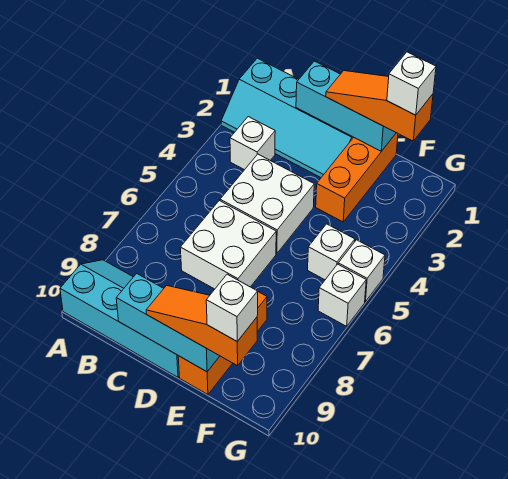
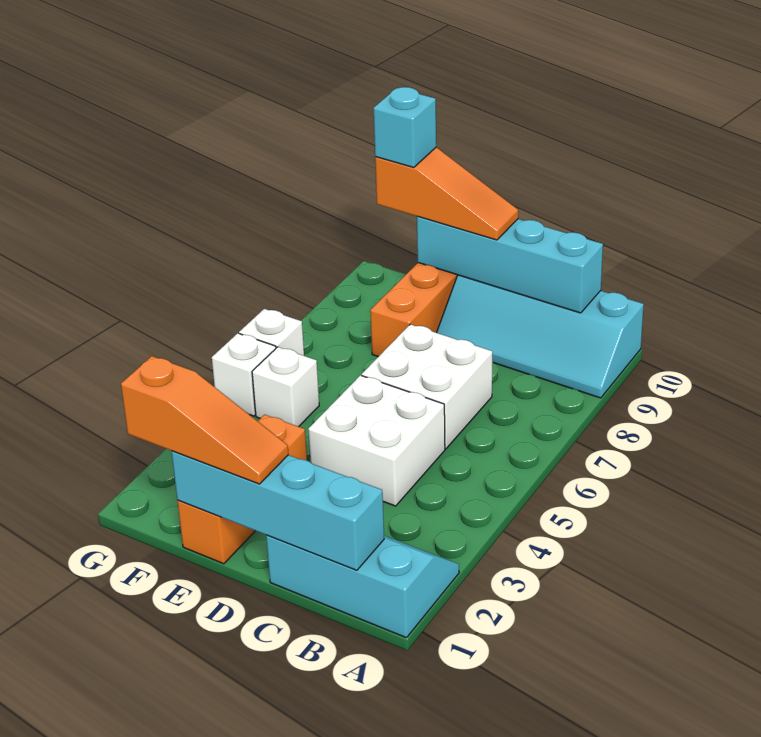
cyan slope A1:D2 level 1 top 1 -> cyan slope A1:C2 level 1 top 1
white brick B3 level 1 -> none
cyan brick C1:E1 level 2 -> cyan brick B1:E1 level 2
cyan brick C10:E10 level 2 -> cyan brick B10:E10 level 2
white brick F1 level 4 -> none
white brick F10 level 4 -> cyan brick F10 level 4

